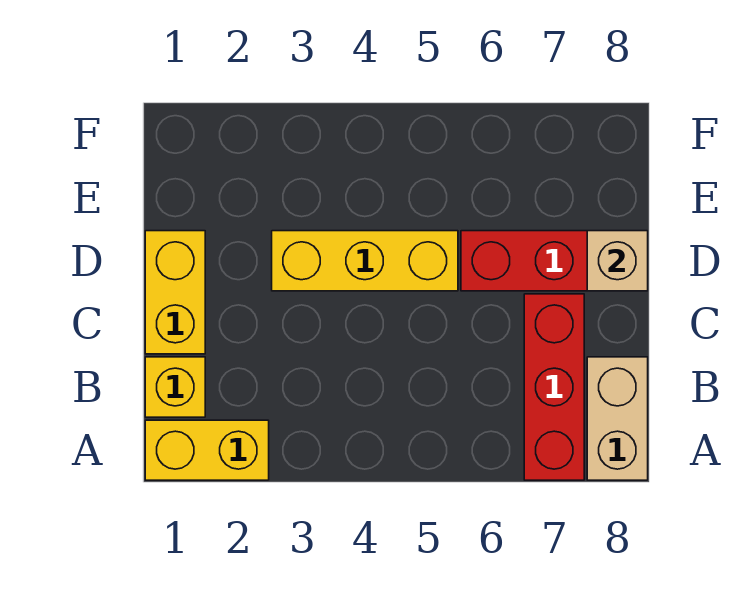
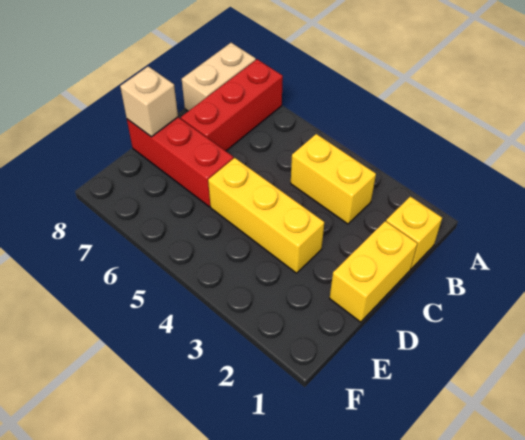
yellow brick A1:A2 level 1 -> yellow brick B3:B4 level 1

